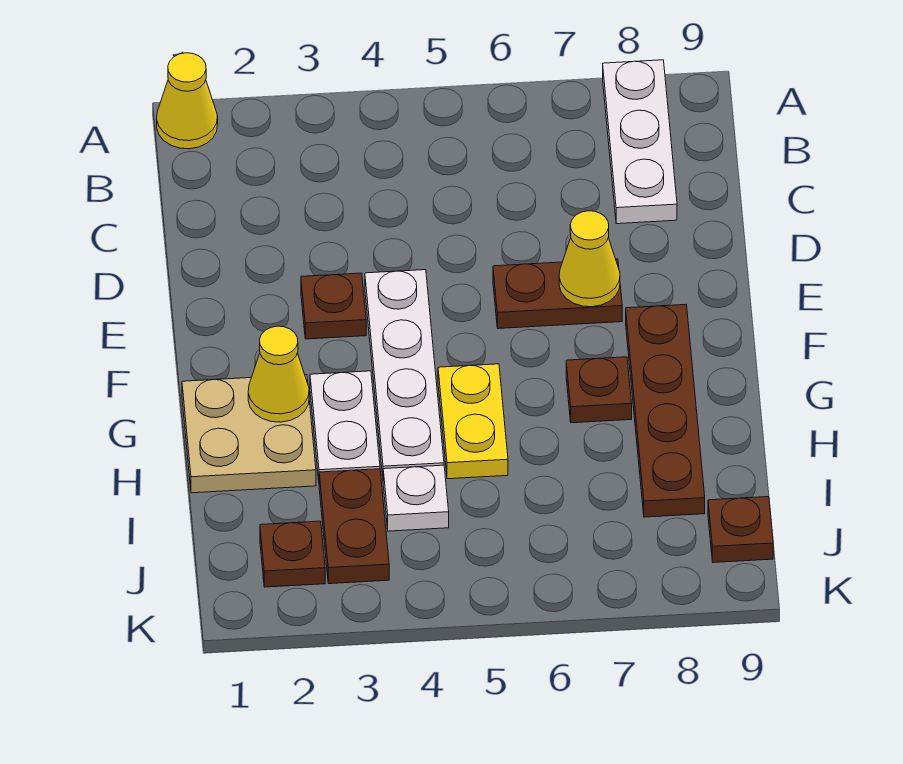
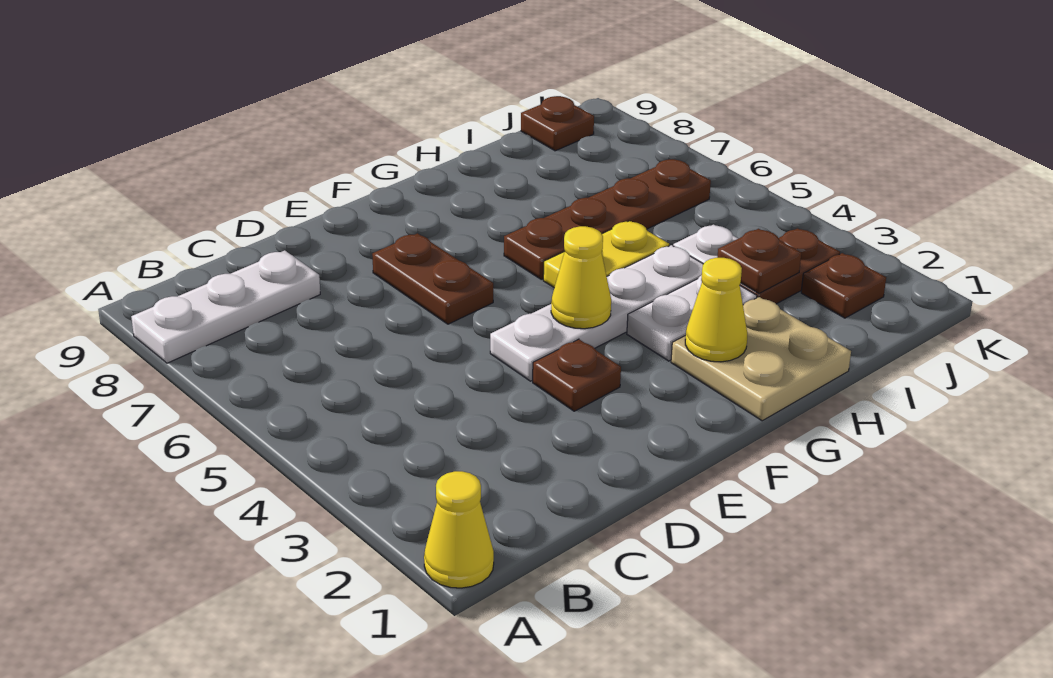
yellow cone E7 level 2 -> yellow cone F4 level 2
brown plate F8:I8 level 1 -> brown plate G6:J6 level 1
brown plate G7 level 1 -> brown plate I3 level 2

